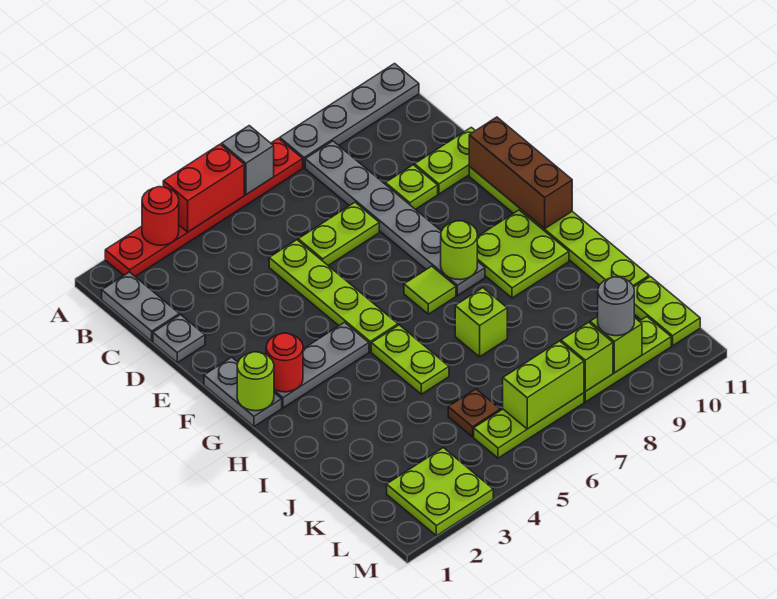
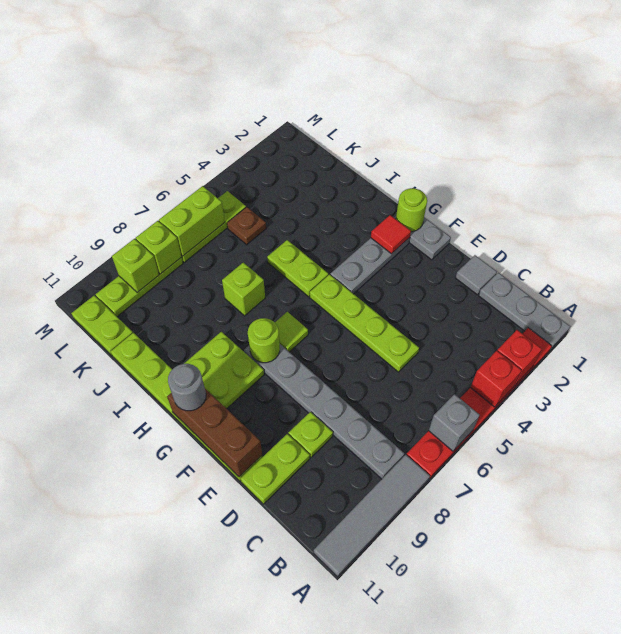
red round brick A3 level 2 -> red brick A3 level 2
red brick A4:A5 level 2 -> red brick A4 level 2
grey plate A8:A11 level 1 -> grey tile A8:A11 level 1
grey plate B1:C1 level 1 -> grey plate A1:C1 level 1
grey plate D1 level 1 -> grey tile D1 level 1
lime plate D6:D7 level 1 -> none
red round brick G2 level 2 -> red tile G2 level 2
lime plate L2:M3 level 1 -> none
grey round brick L9 level 3 -> grey round brick G11 level 3

